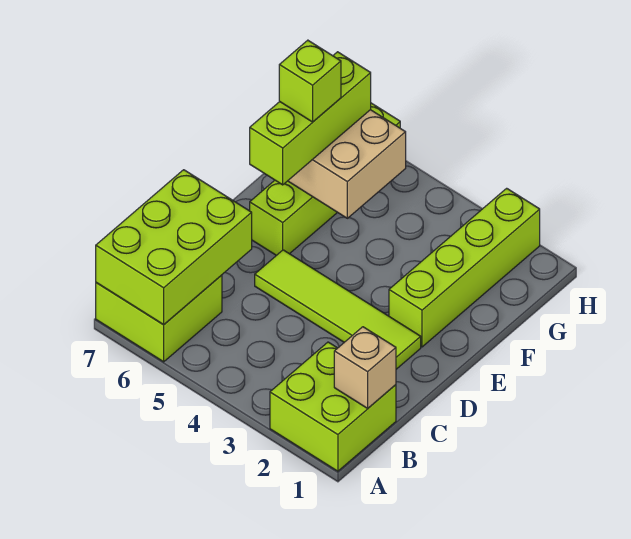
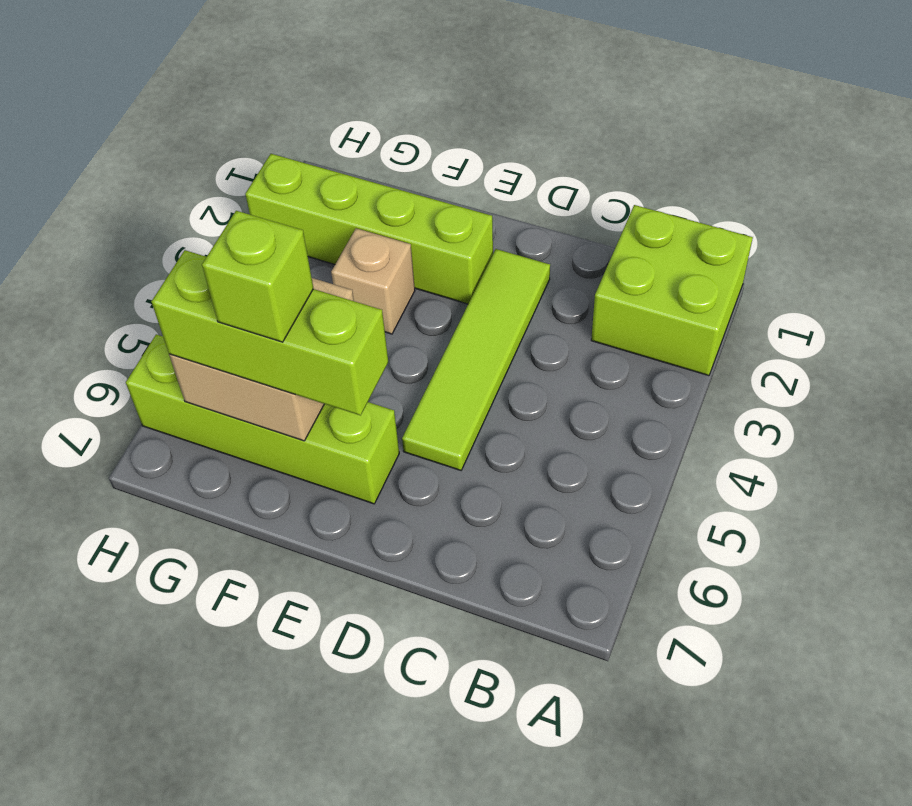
lime brick A6:B7 level 1 -> none
lime brick A6:C7 level 2 -> none
tan brick B1 level 2 -> tan brick F3 level 1

